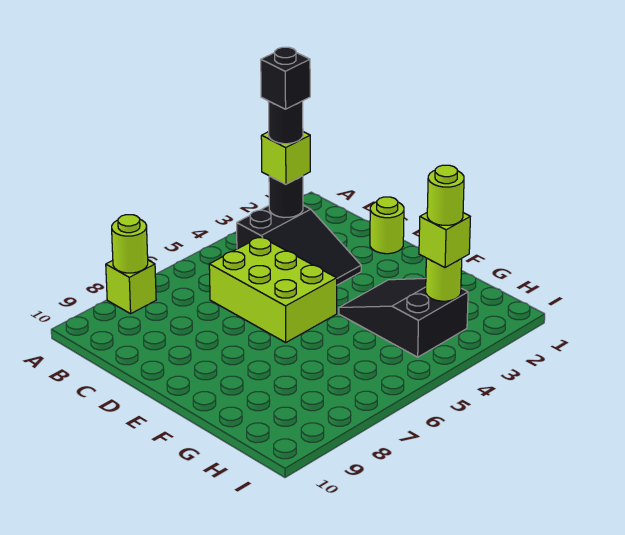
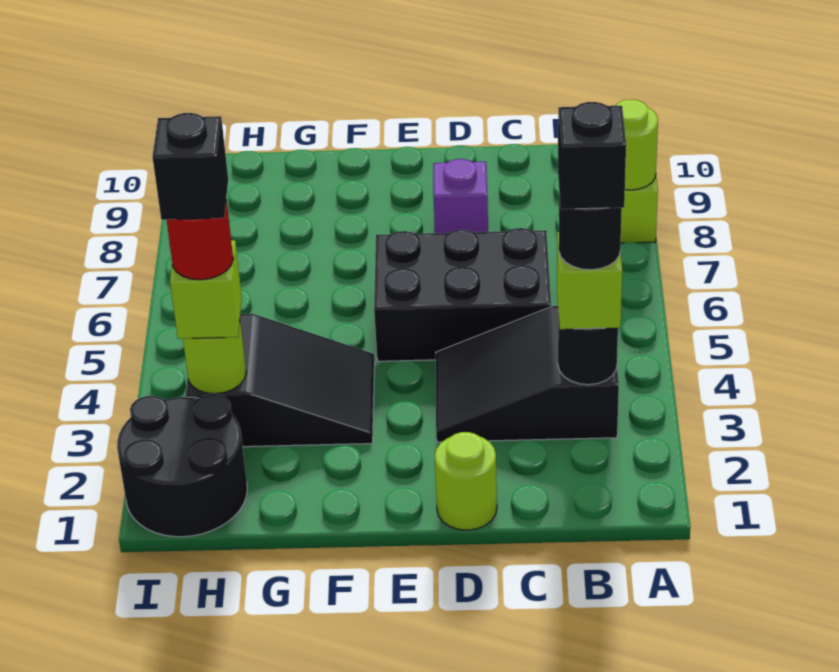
lime brick C5:E6 level 1 -> black brick C5:E6 level 1
none -> purple brick D8 level 1
none -> black round brick H1:I2 level 1
lime round brick H3 level 4 -> red round brick H3 level 4
none -> black brick H3 level 5

